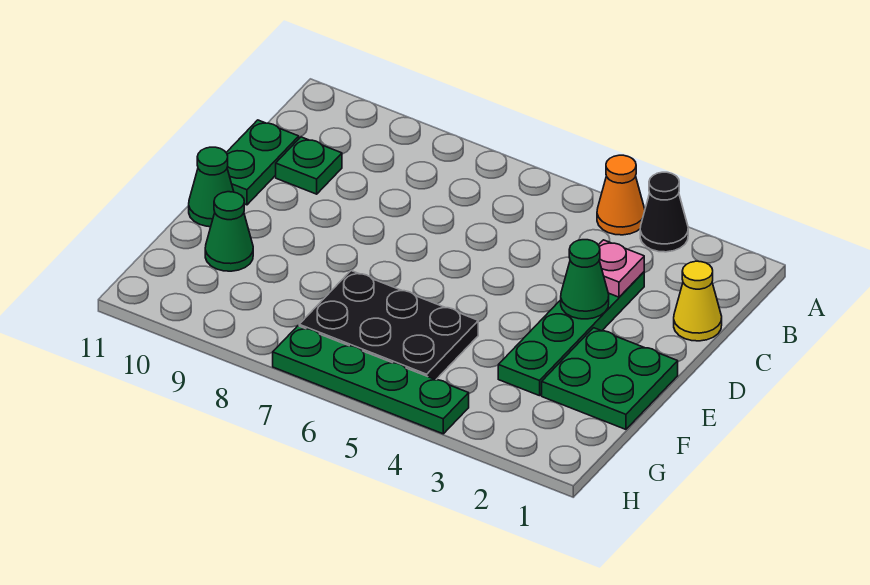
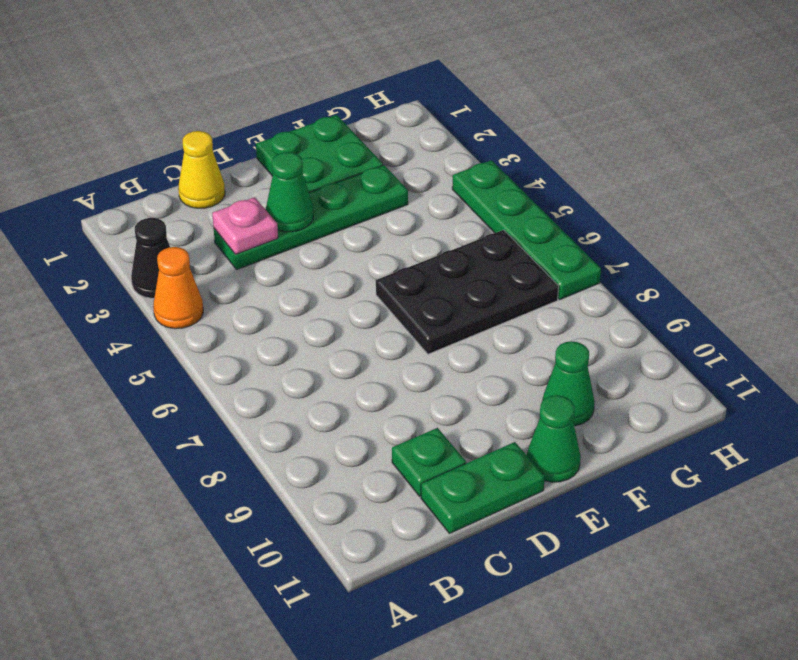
black plate F5:G7 level 1 -> black plate E6:G7 level 1

